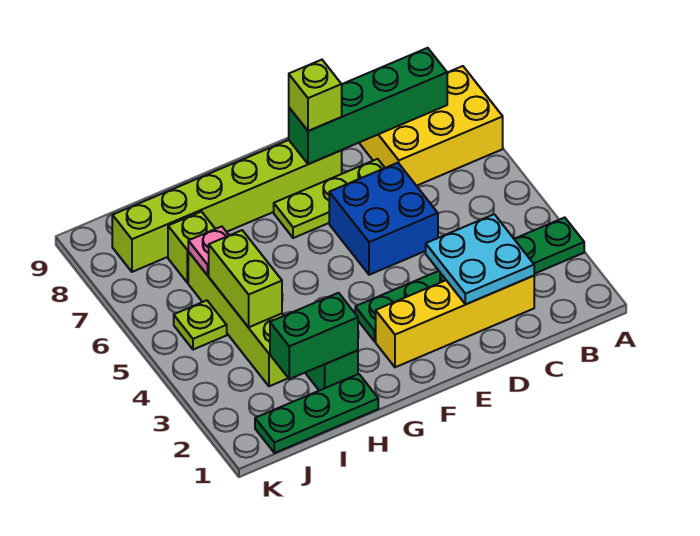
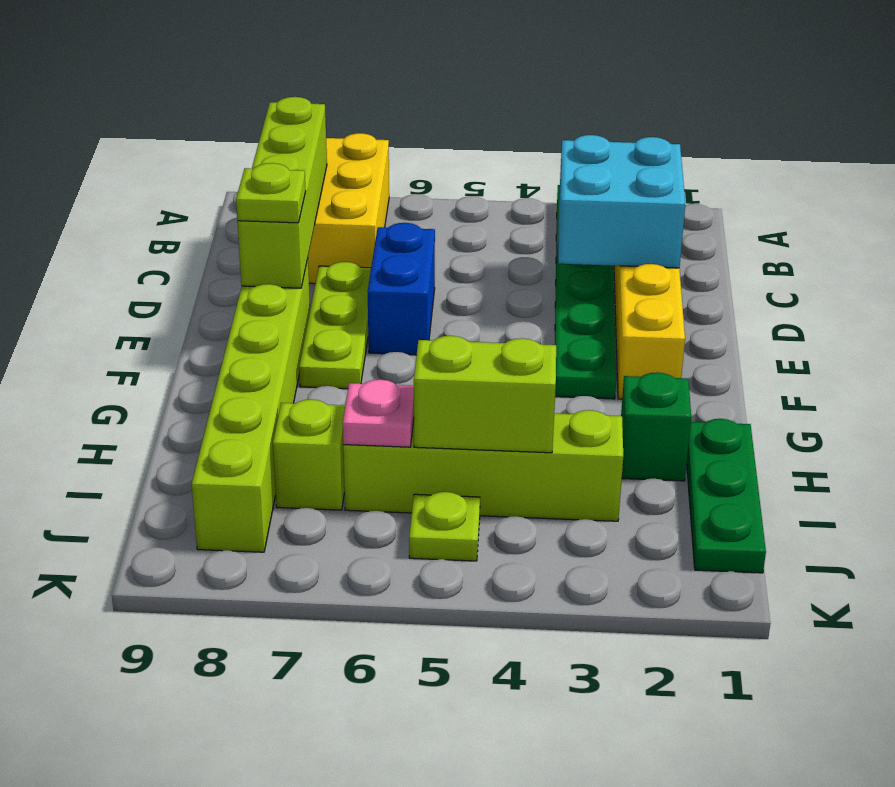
green brick B8:E8 level 2 -> lime brick B8:E8 level 2
cyan plate C2:D3 level 2 -> cyan brick C2:D3 level 2
blue brick D5:E6 level 1 -> blue brick D6:E6 level 1
lime brick E8 level 3 -> lime plate E8 level 3
green brick H2:I2 level 2 -> none

